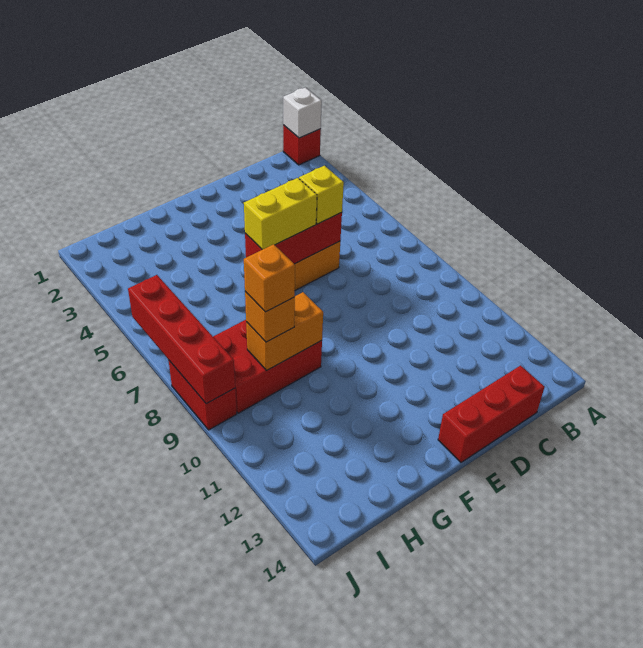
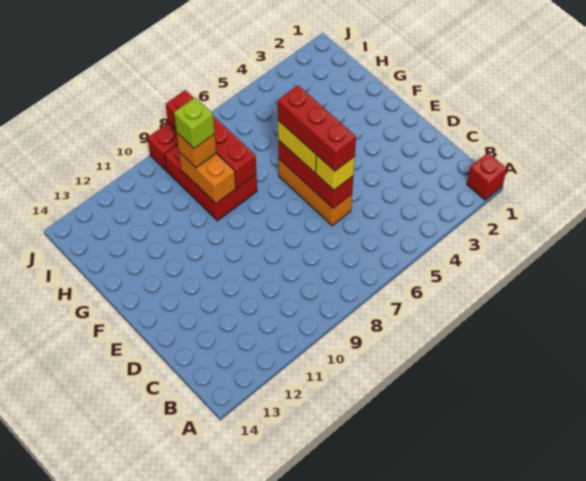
white brick A1 level 2 -> none
red brick C14:E14 level 1 -> red brick D6:F6 level 4
orange brick H9 level 4 -> lime brick H9 level 4
red brick J6:J9 level 2 -> red brick G8:J8 level 2

